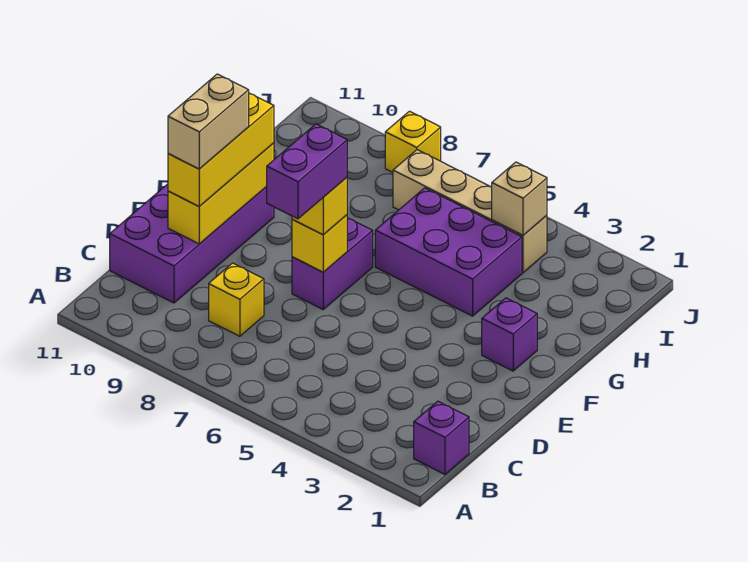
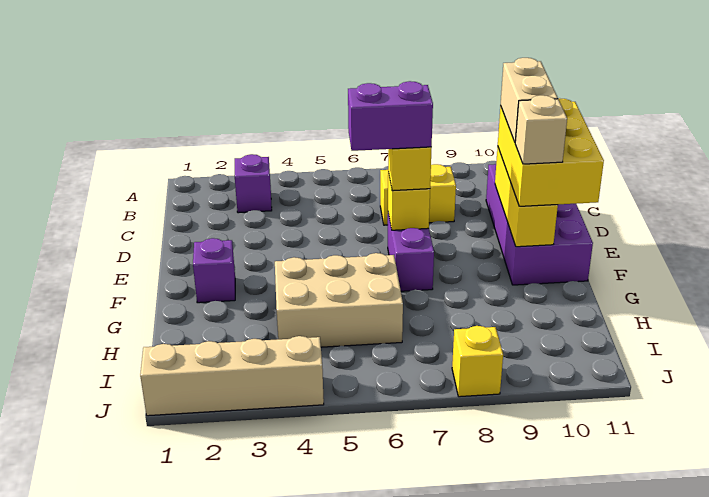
purple brick B1 level 1 -> purple brick B3 level 1
yellow brick C8 level 1 -> yellow brick C7:C8 level 1
purple brick D7:E7 level 4 -> purple brick E6:E7 level 4
yellow brick D10:F10 level 3 -> yellow brick D10:F11 level 3
purple brick G4:H6 level 1 -> tan brick G4:H6 level 1
tan brick I4:I7 level 1 -> tan brick J1:J4 level 1
tan brick I4 level 2 -> tan brick F10 level 4

